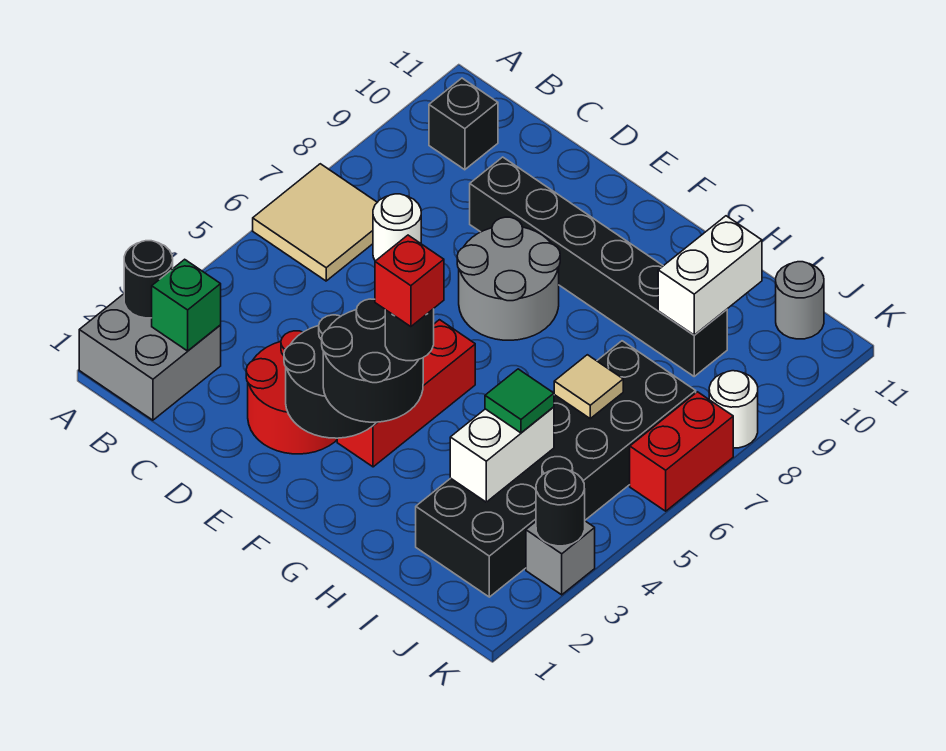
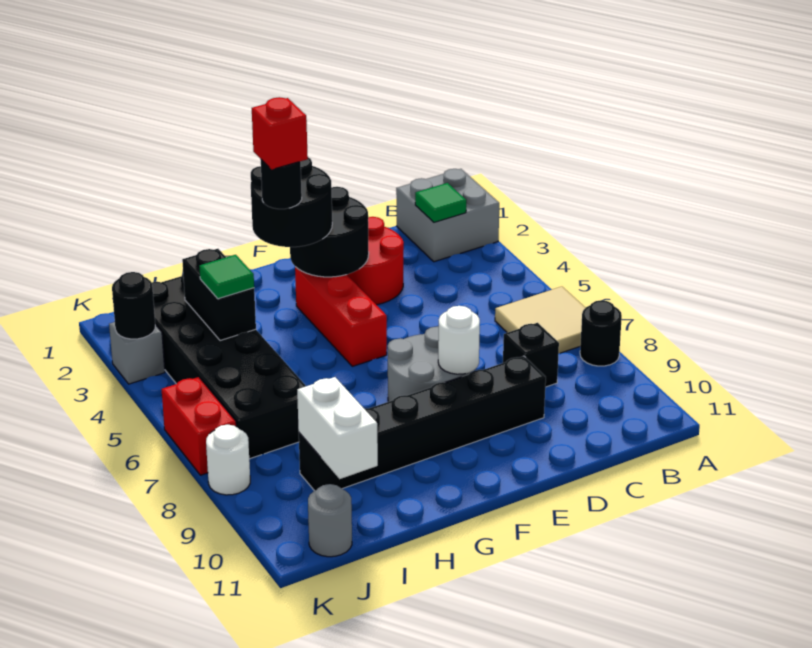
black round brick A2 level 2 -> black round brick A8 level 1
green brick B2 level 2 -> green tile B2 level 2
black brick B10 level 1 -> black brick C8 level 1
white round brick C7 level 1 -> white round brick E8 level 2
white brick I3:I4 level 2 -> black brick I3:I4 level 2
tan tile I6 level 2 -> none

